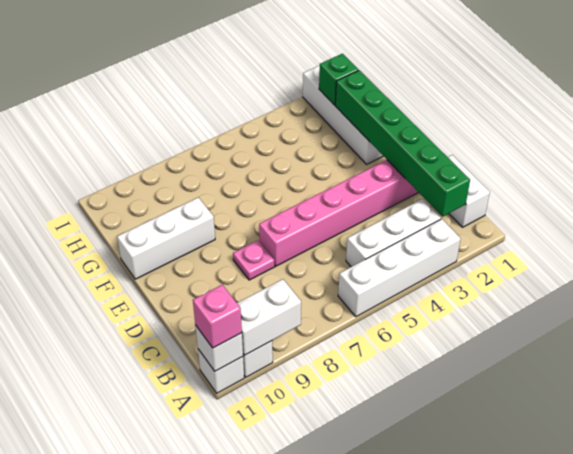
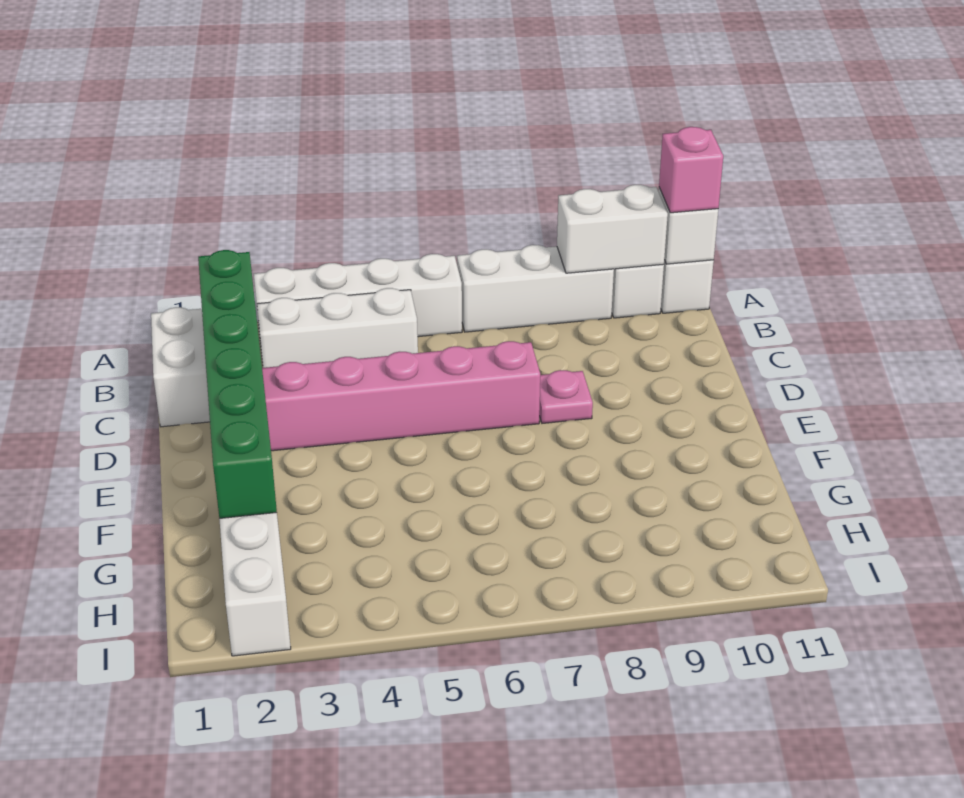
white brick F9:F11 level 1 -> white brick A7:A9 level 1
green brick H2 level 2 -> none

